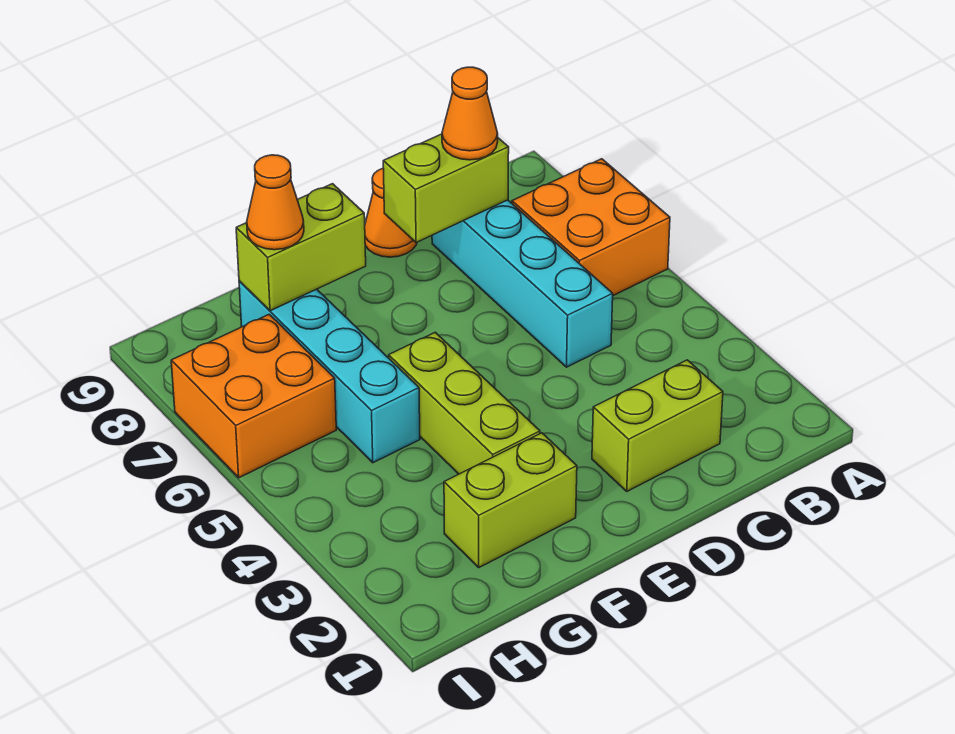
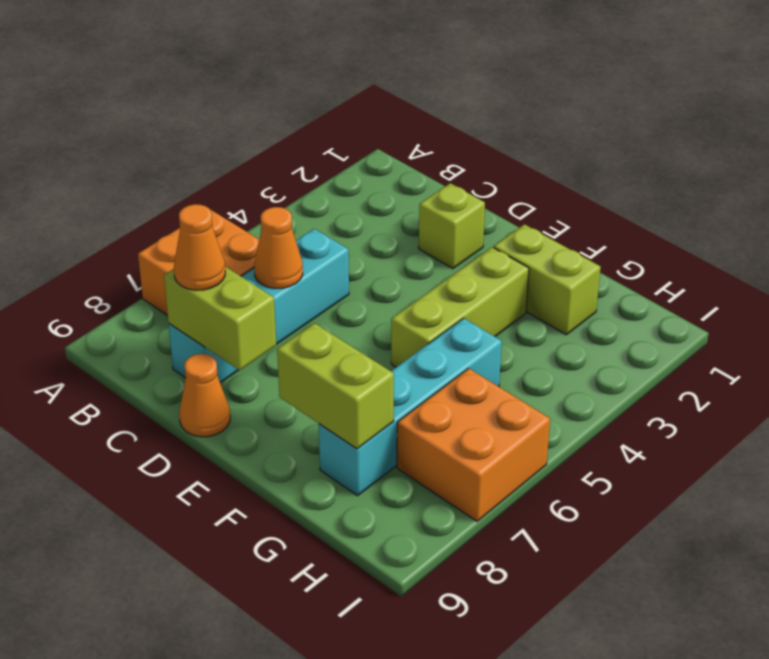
lime brick C2:D2 level 1 -> lime brick D2 level 1
orange cone G8 level 3 -> orange cone C6 level 2

